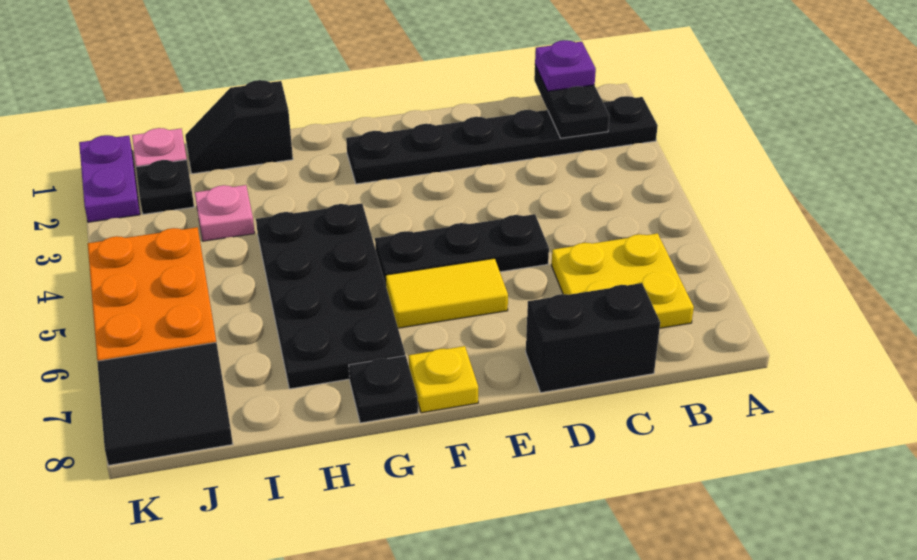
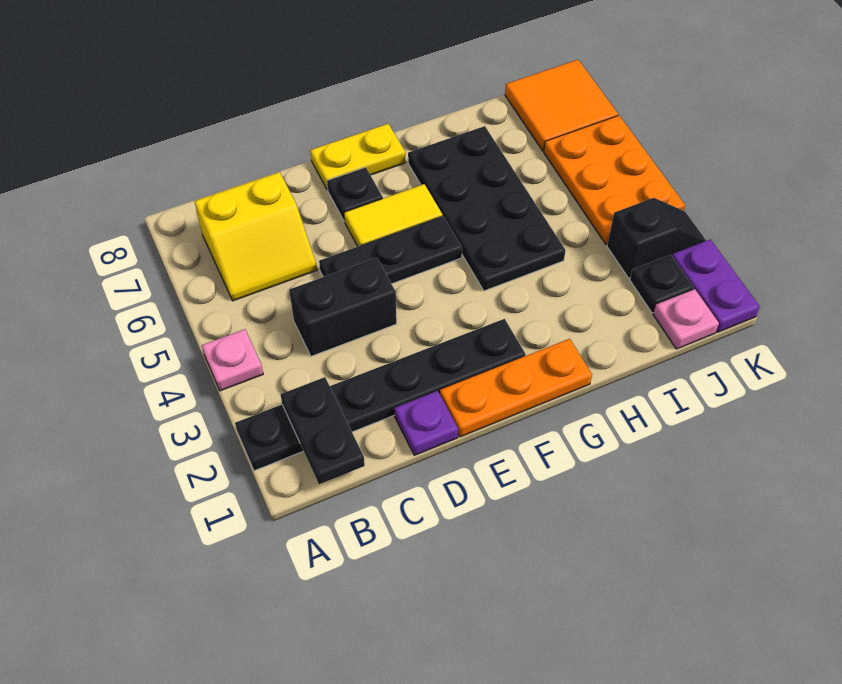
purple plate B1 level 3 -> purple plate D1 level 1
yellow plate B6:C7 level 1 -> yellow slope B6:C7 level 1 top 7
black brick C8:D8 level 1 -> black brick C4:D4 level 1
none -> orange plate E1:G1 level 1
yellow plate F8 level 1 -> yellow plate E8:F8 level 1
black plate G8 level 1 -> black plate E7 level 1
black slope H1:I1 level 1 top H -> black slope J3:K3 level 1 top J
pink plate I3 level 1 -> pink plate A4 level 1
black tile J7:K8 level 1 -> orange tile J7:K8 level 1

